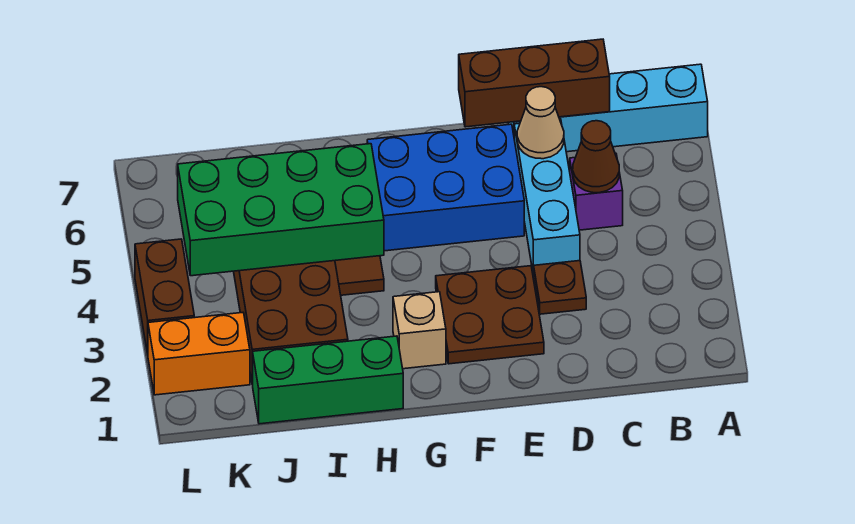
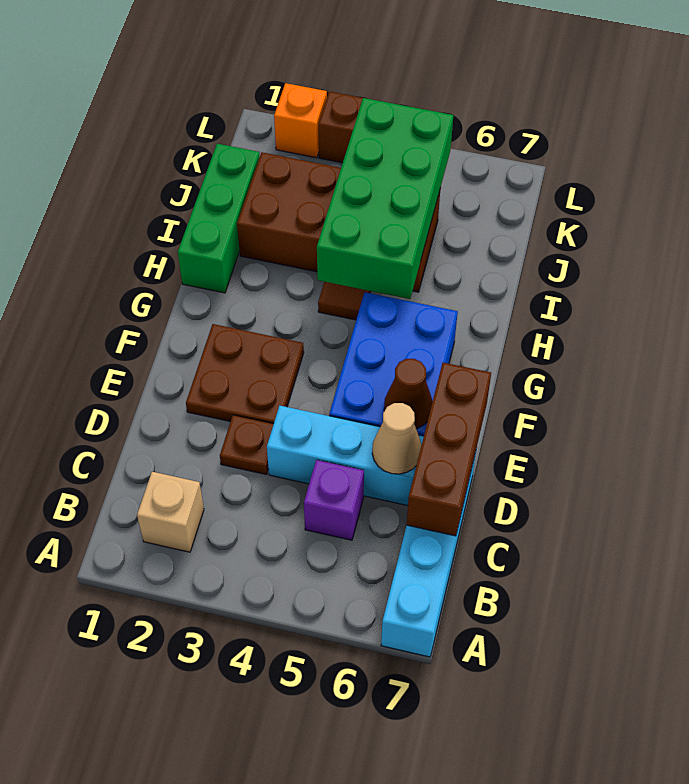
brown cone C5 level 2 -> brown cone E6 level 2
tan brick G2 level 1 -> tan brick B2 level 1
orange brick K2:L2 level 1 -> orange brick L2 level 1

